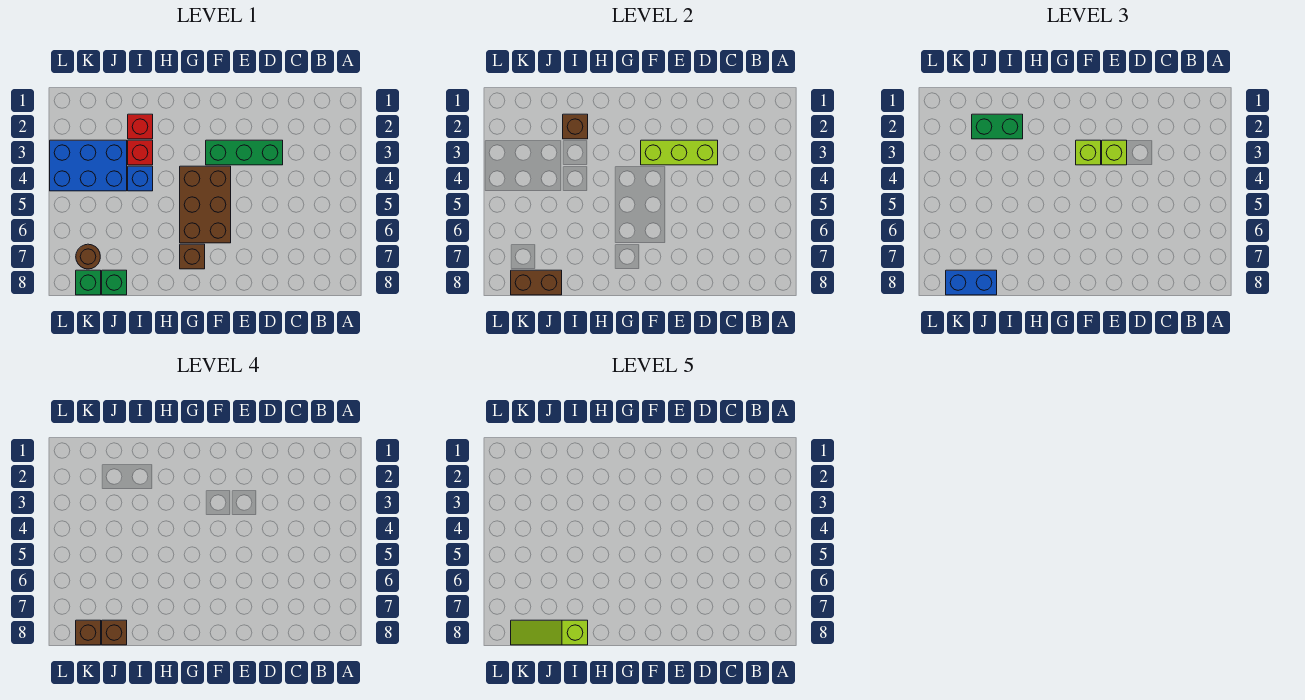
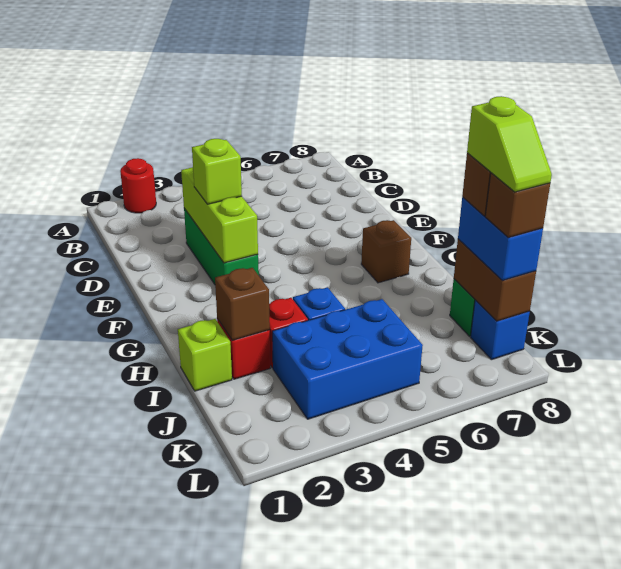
none -> red round brick A2 level 1
lime brick F3 level 3 -> lime brick I1 level 1
brown brick F4:G6 level 1 -> none
green brick I2:J2 level 3 -> none
lime slope I8:K8 level 5 top I -> lime slope J8:K8 level 5 top J
blue brick J3:L4 level 1 -> blue brick J3:K5 level 1
brown round brick K7 level 1 -> none
green brick K8 level 1 -> blue brick K8 level 1

